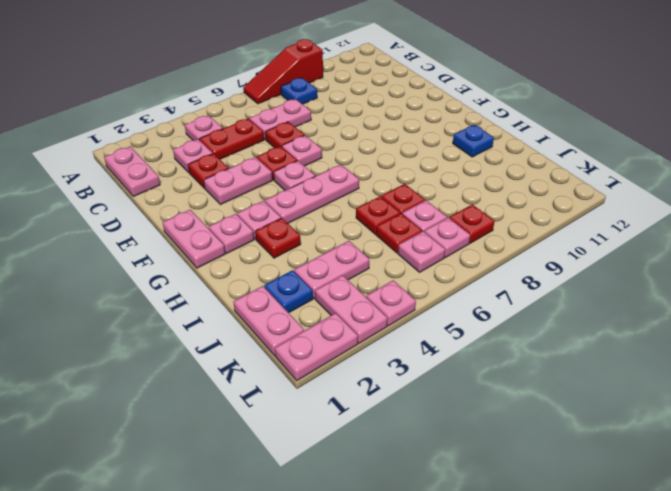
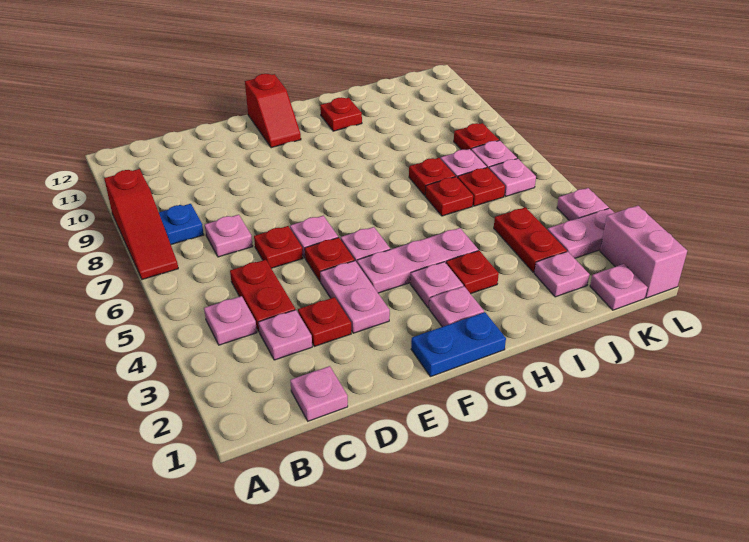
pink plate B1:C1 level 1 -> pink plate C1 level 1
pink plate C6:C7 level 1 -> pink plate C7 level 1
pink plate F1:G1 level 1 -> blue plate F1:G1 level 1
none -> red slope F11:F12 level 1 top 12
pink plate G4:G6 level 1 -> pink plate F4:H4 level 1
blue plate H11 level 1 -> red plate H11 level 1
pink plate J1:K1 level 1 -> pink plate K1 level 1
blue plate J2 level 1 -> pink plate J2 level 1
pink plate J3:J4 level 1 -> red plate J3:J4 level 1
pink plate L1:L2 level 1 -> pink brick L1:L2 level 1

